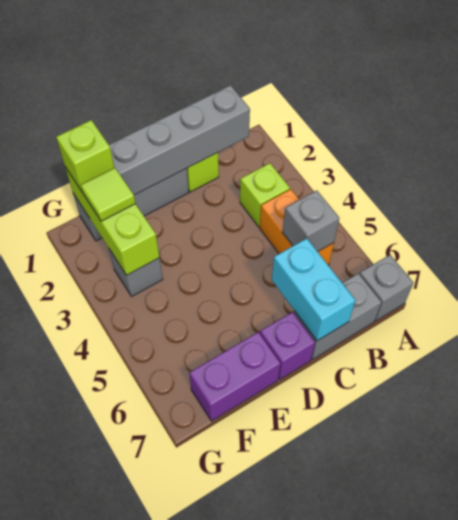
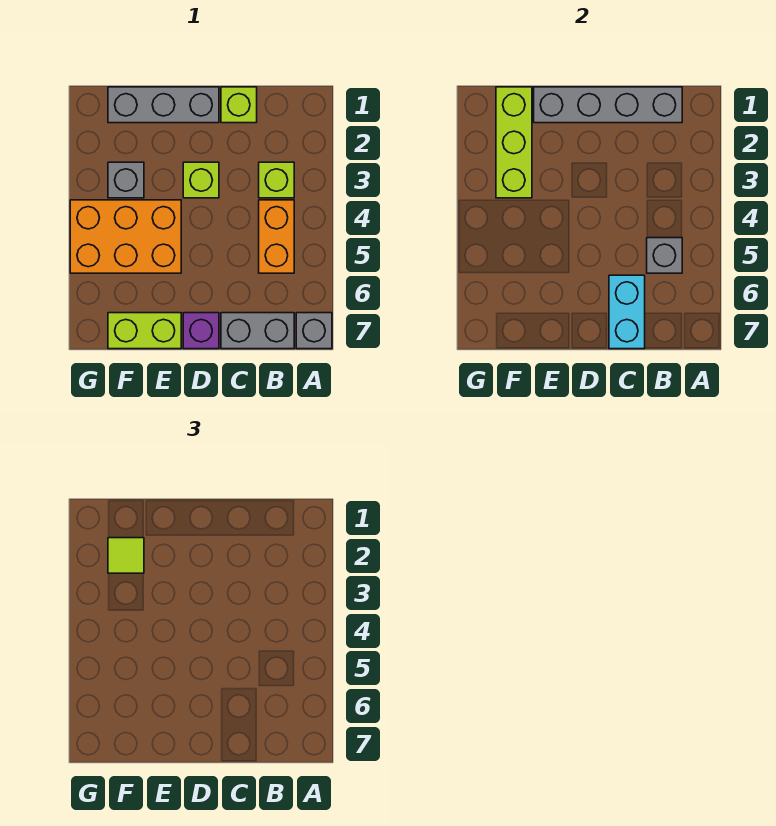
none -> orange brick E4:G5 level 1
purple brick E7:F7 level 1 -> lime brick E7:F7 level 1
lime brick F1 level 3 -> lime brick D3 level 1

